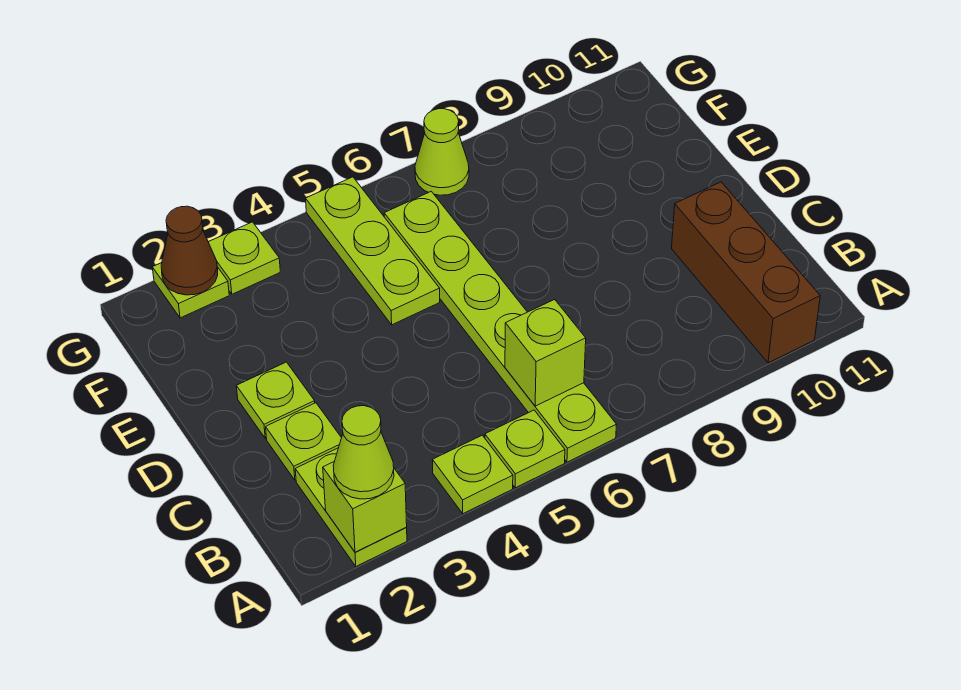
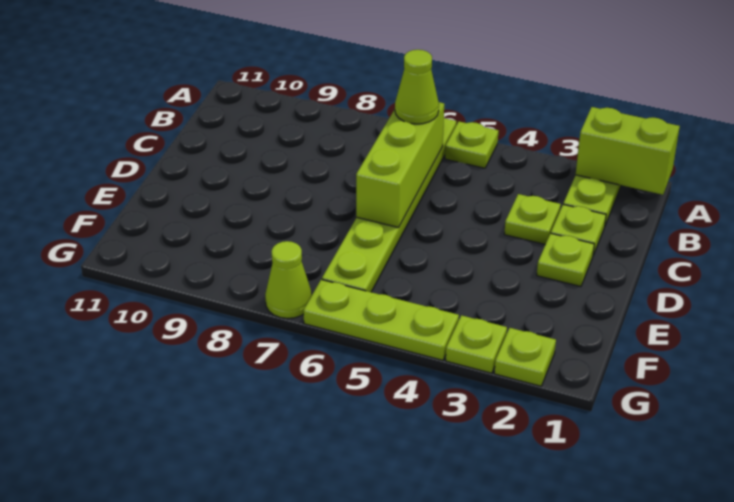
lime brick A2 level 2 -> lime brick A1:A2 level 2
lime cone A2 level 3 -> lime cone B6 level 3
lime plate A4 level 1 -> lime plate C3 level 1
brown brick A10:C10 level 1 -> none
lime brick B6 level 2 -> lime brick B6:D6 level 2
lime plate E5:G5 level 1 -> lime plate G4:G6 level 1
brown cone G2 level 2 -> none

